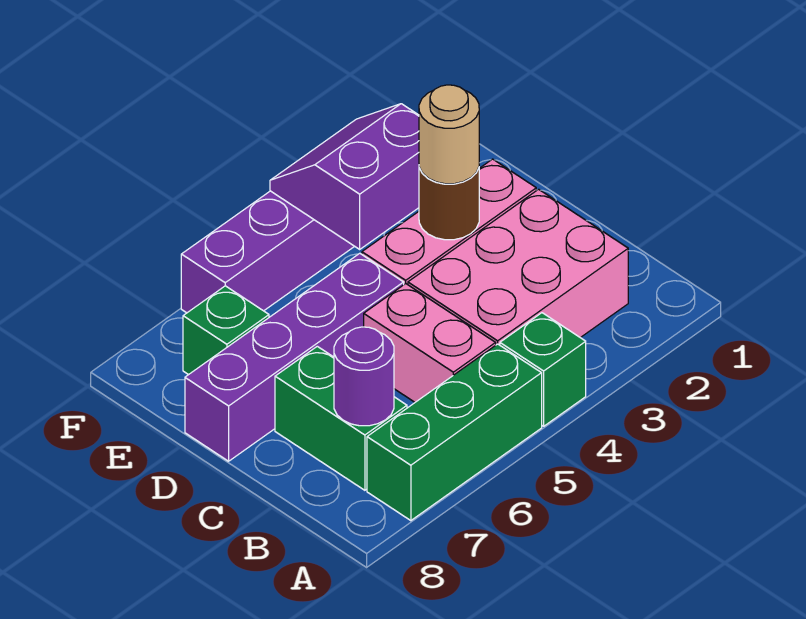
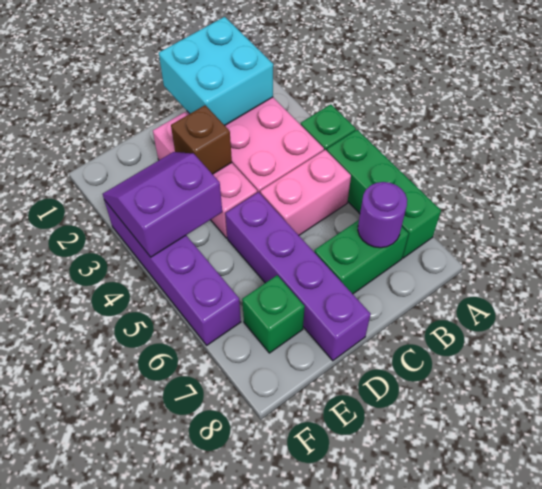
none -> cyan brick B1:C2 level 2
brown round brick D3 level 2 -> brown brick D3 level 2
tan round brick D3 level 3 -> none
purple slope E3:F4 level 2 top E -> purple slope E3:F4 level 2 top 4

